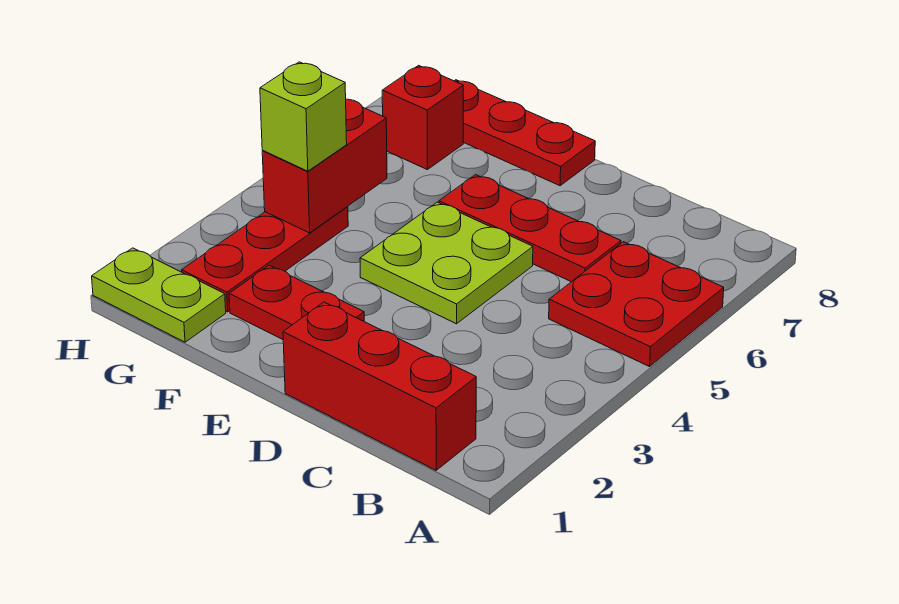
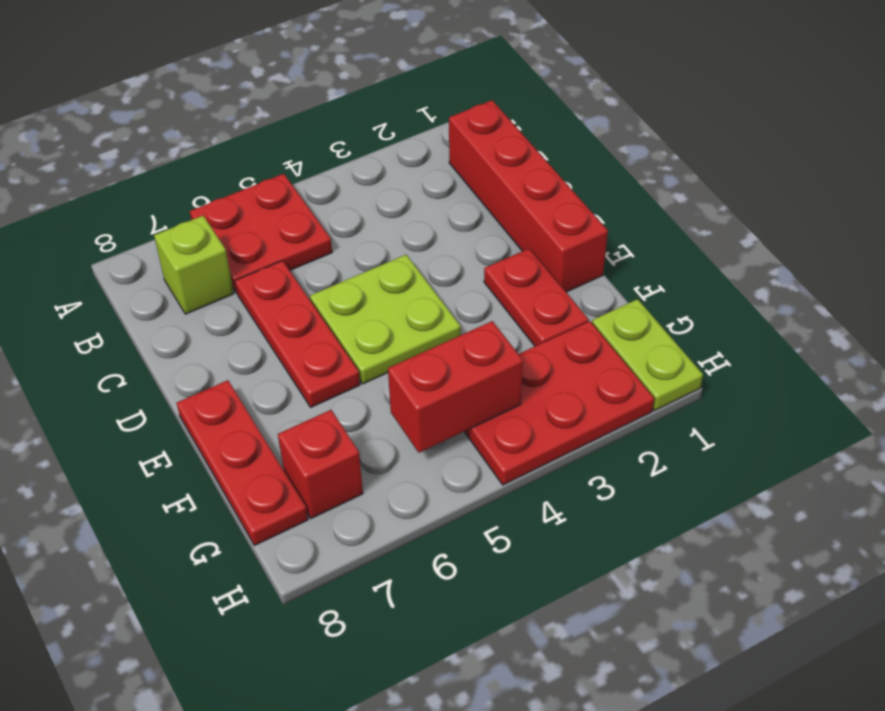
red brick B1:D1 level 1 -> red brick B1:E1 level 1
red plate G2:G4 level 1 -> red plate G2:H4 level 1
lime brick G4 level 3 -> lime brick B7 level 1

